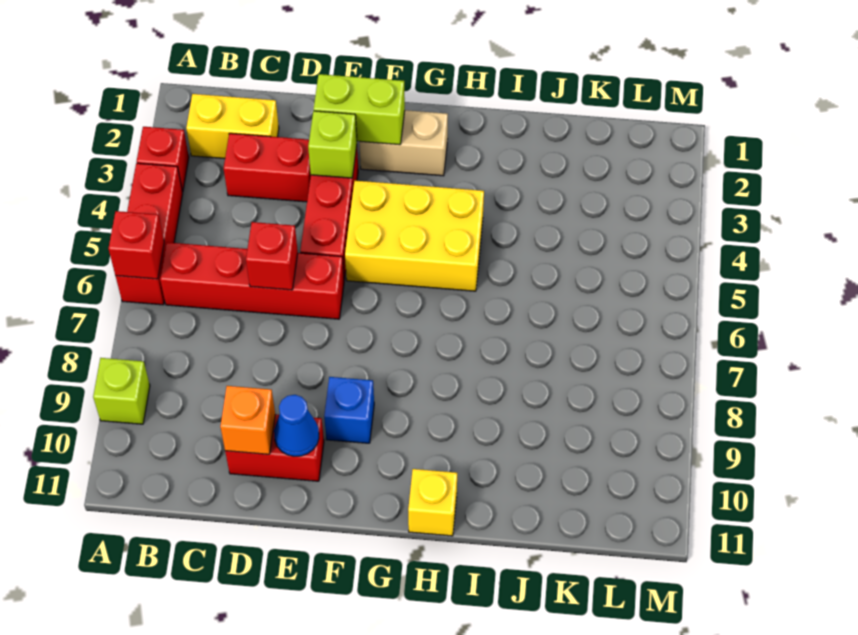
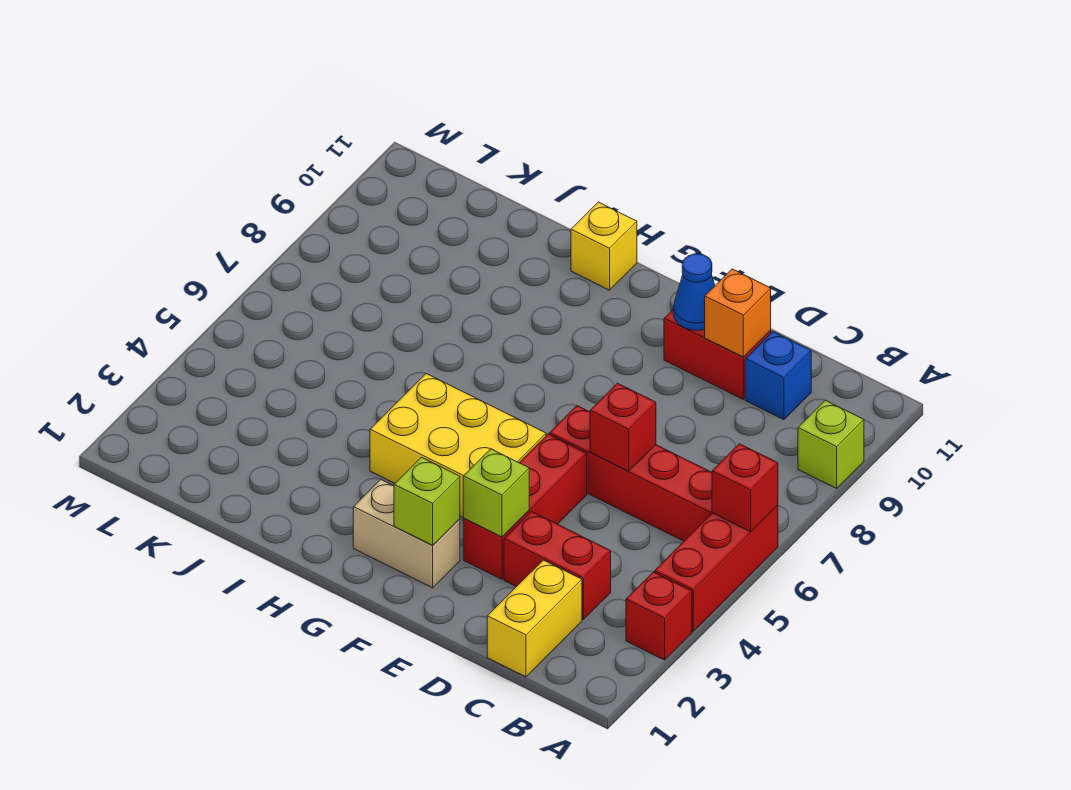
yellow brick B2:C2 level 1 -> yellow brick C1:C2 level 1
lime brick E2:F2 level 2 -> lime brick F2 level 2
blue brick F9 level 1 -> blue brick C10 level 1

